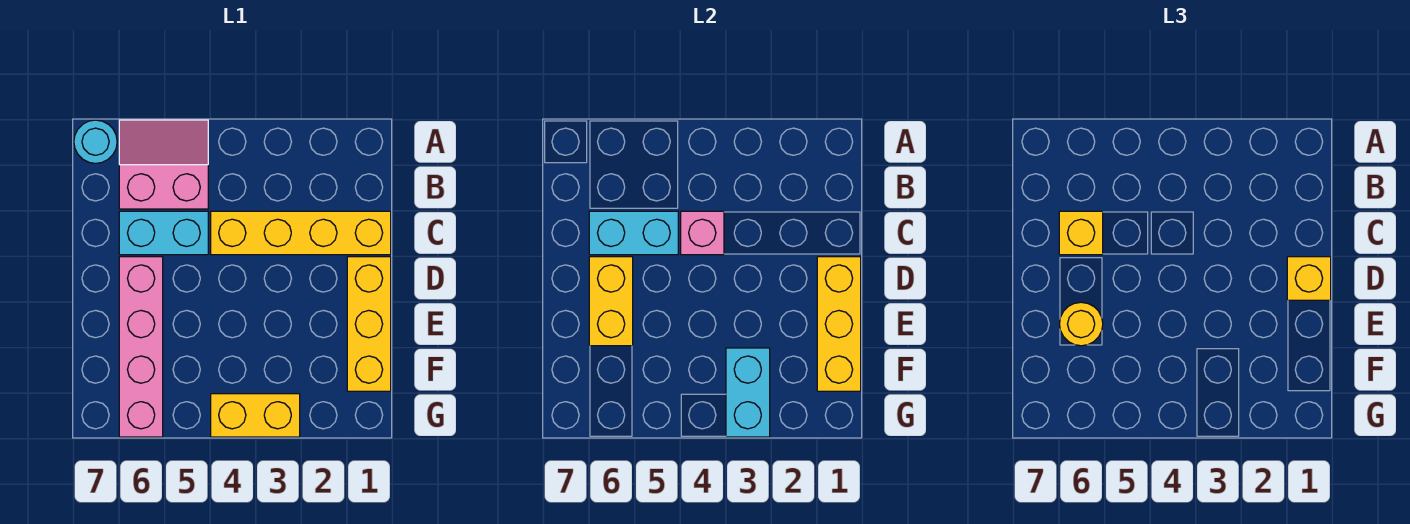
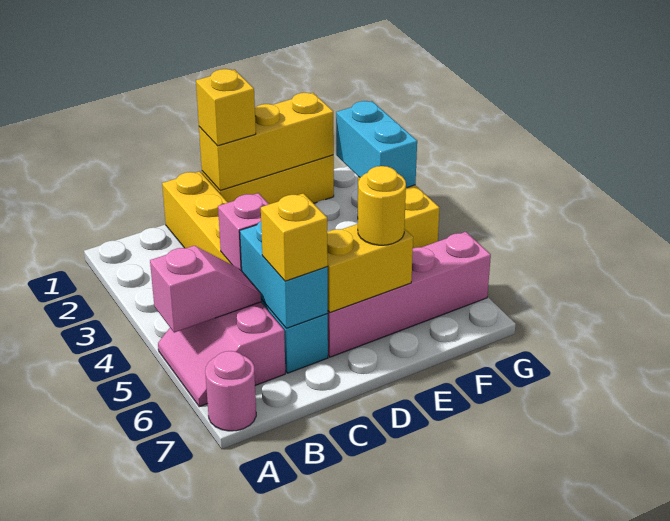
none -> pink slope A5:B5 level 2 top A
cyan round brick A7 level 1 -> pink round brick A7 level 1
cyan brick F3:G3 level 2 -> cyan brick G2:G3 level 2

